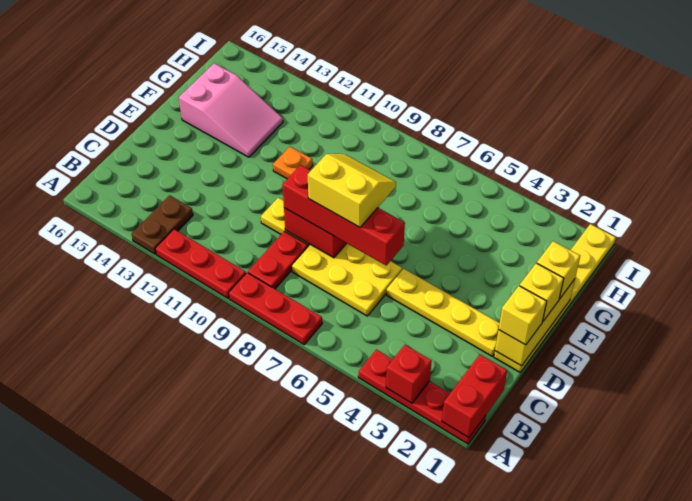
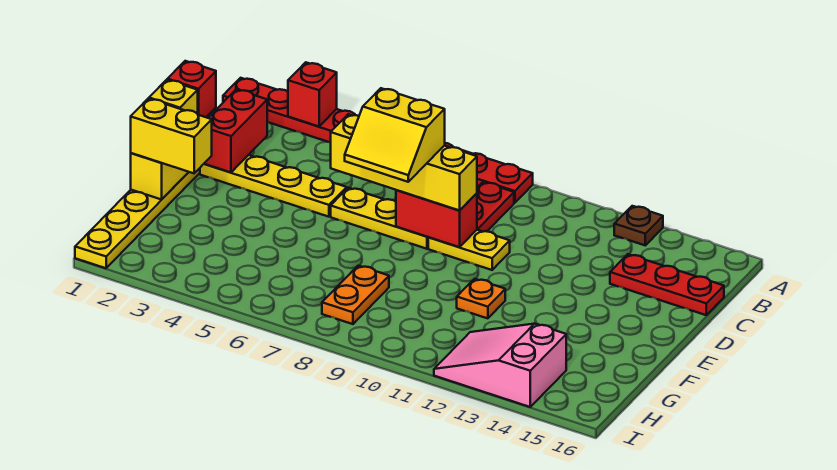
red brick A1:B1 level 2 -> red brick C2:D2 level 2
red plate A10:A12 level 1 -> red plate C14:C16 level 1
brown plate A13:B13 level 1 -> brown plate A13 level 1
yellow plate C6:D8 level 1 -> yellow plate D6:D8 level 1
yellow brick D1 level 3 -> red brick D1 level 3
red brick D6:D9 level 3 -> yellow brick D6:D9 level 3
yellow brick F1 level 3 -> yellow brick F1:F2 level 3
pink slope F13:G15 level 1 top 15 -> pink slope H12:I14 level 1 top 14
none -> orange plate G8:H8 level 1

